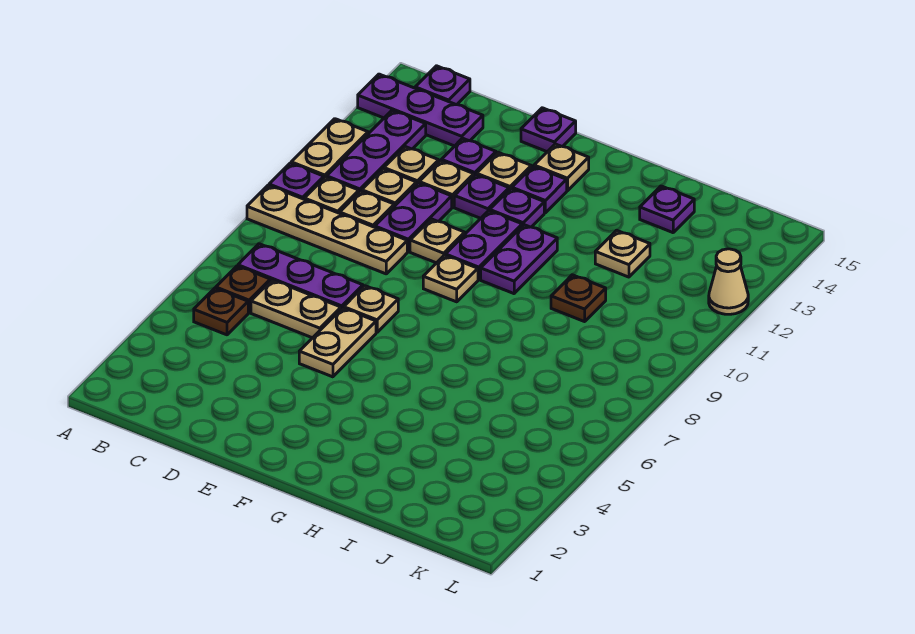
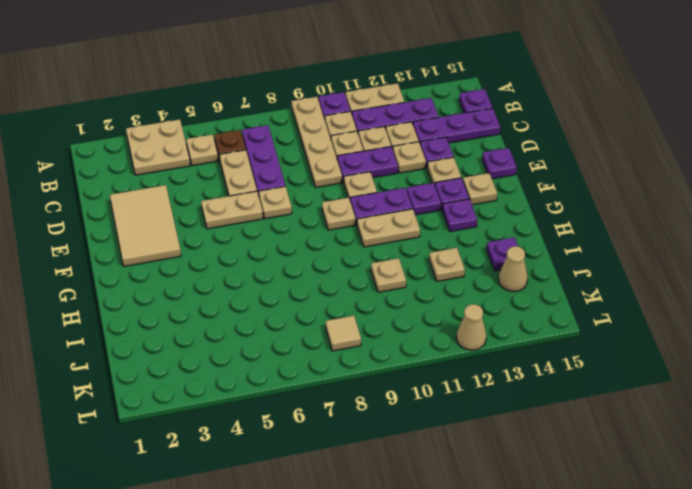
none -> tan plate A3:B4 level 1
purple plate A14:C14 level 1 -> purple plate C13:C15 level 1
brown plate B5 level 1 -> tan plate B5 level 1
none -> tan tile D2:F3 level 1
purple plate E12 level 1 -> purple plate G13 level 1
purple plate G10:G11 level 1 -> tan plate G10:G11 level 1
brown plate I10 level 1 -> tan plate I10 level 1
none -> tan cone J14 level 1
none -> tan tile K8 level 1

